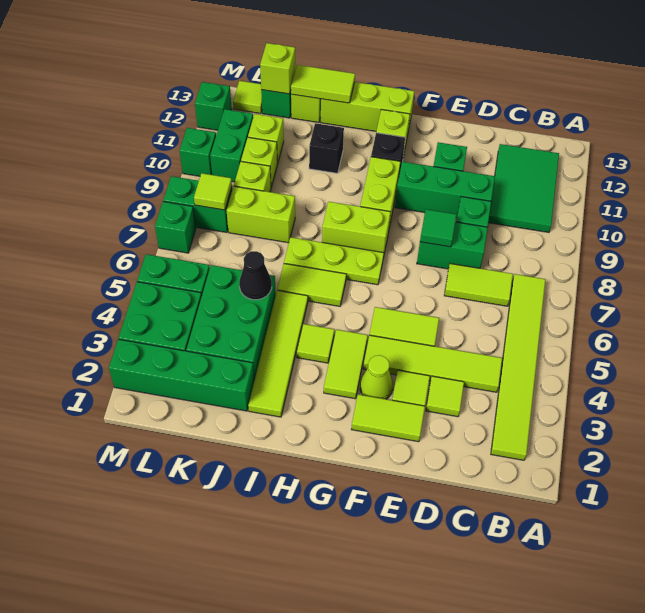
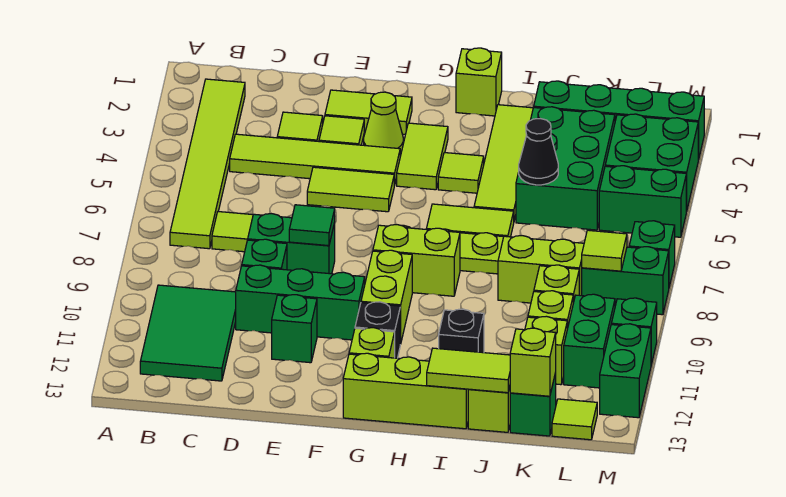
none -> lime brick H1 level 1
green brick M12 level 1 -> green brick M11:M12 level 1

